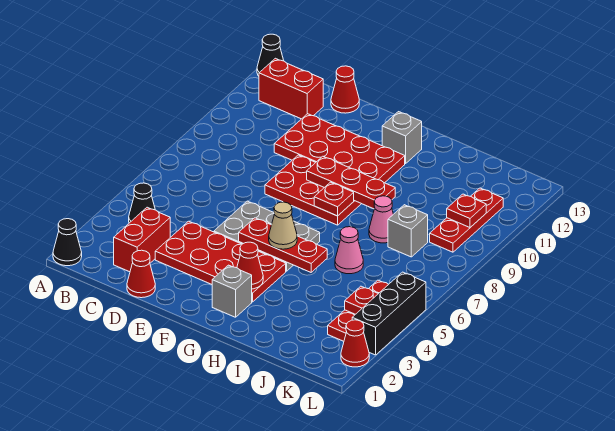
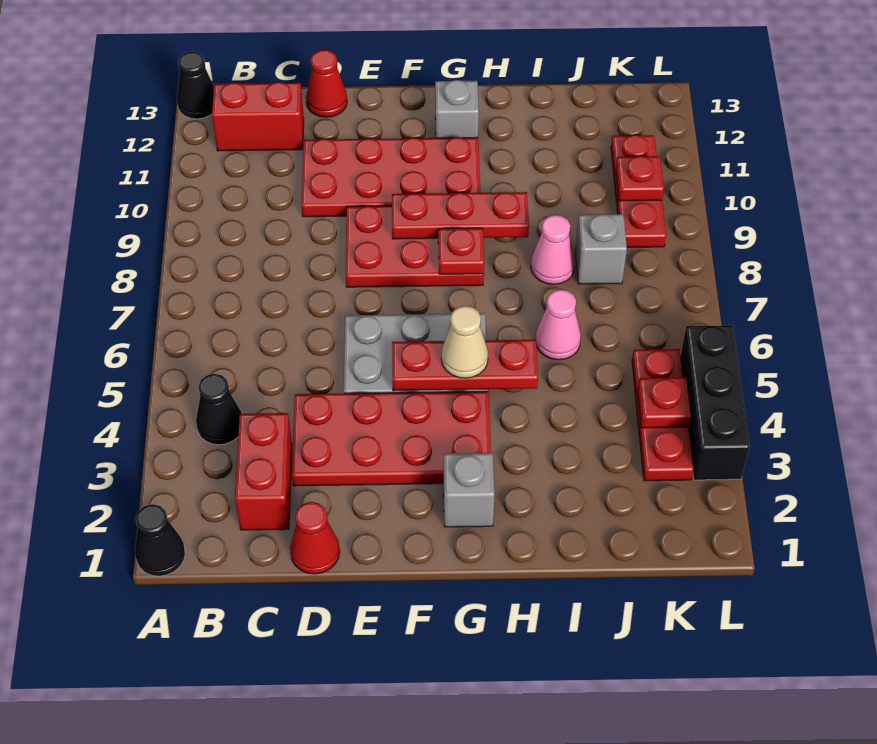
red cone G3 level 2 -> none
red cone L2 level 1 -> none

